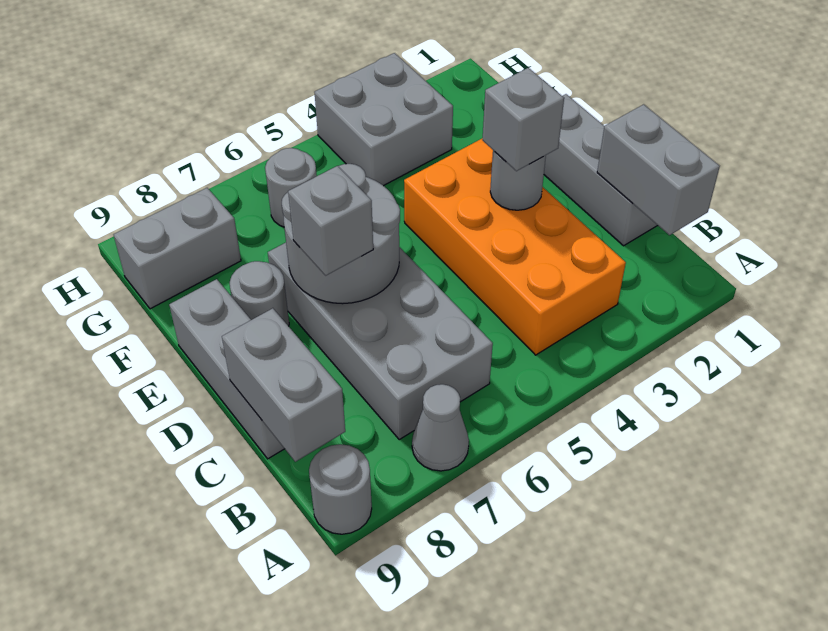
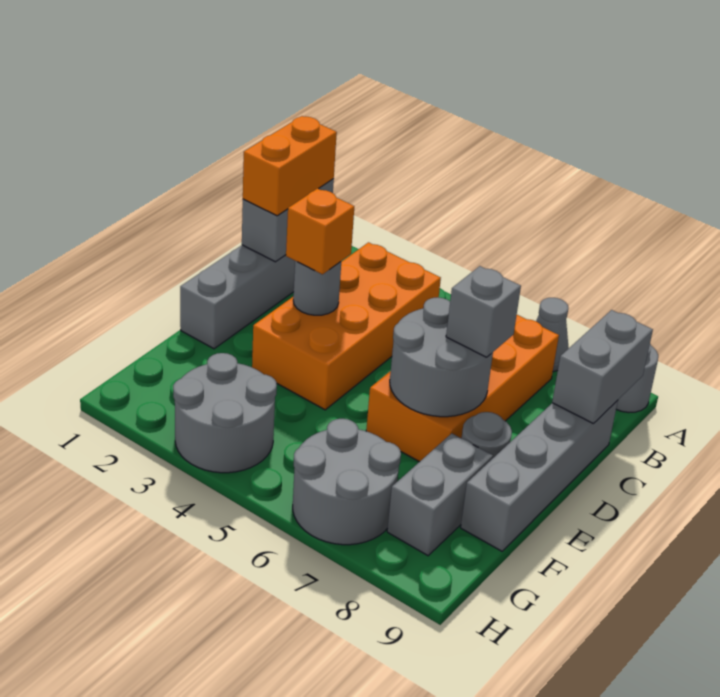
none -> orange brick B1:C1 level 3
grey brick B6:E7 level 1 -> orange brick B6:E7 level 1
grey brick C9:E9 level 1 -> grey brick C9:F9 level 1
grey brick D3 level 3 -> orange brick D3 level 3
grey brick G3:H4 level 1 -> grey round brick G3:H4 level 1
grey round brick G6 level 1 -> grey round brick G6:H7 level 1
grey brick G8:G9 level 1 -> grey brick F8:G8 level 1

